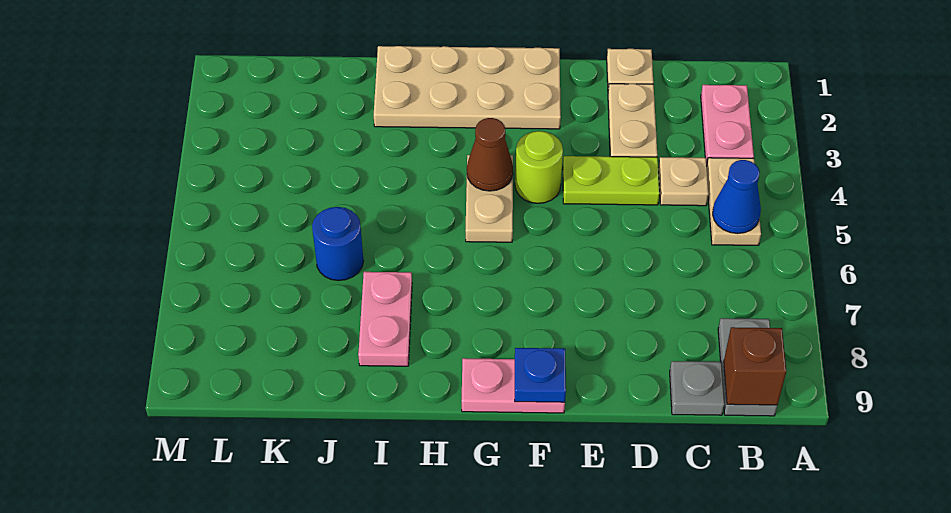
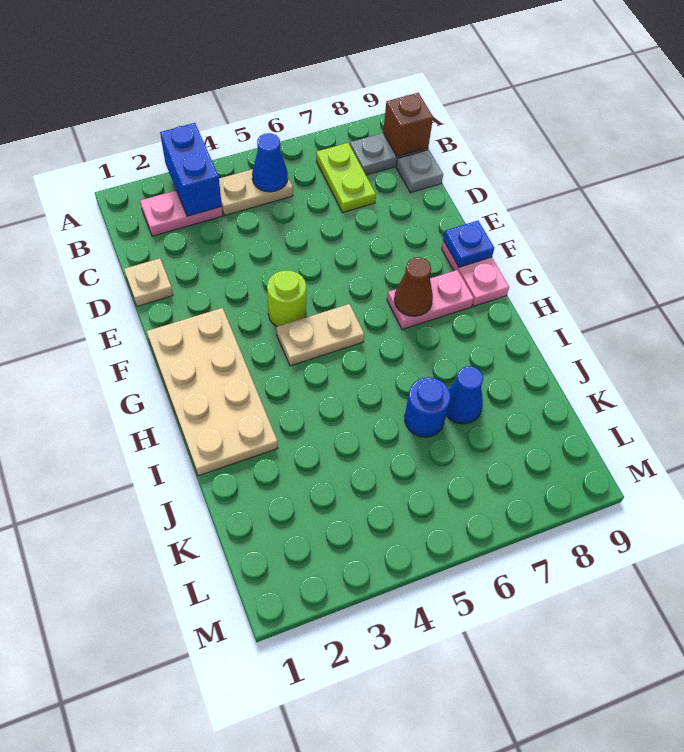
none -> blue brick A3:B3 level 2
tan plate C4 level 1 -> none
tan plate D2:D3 level 1 -> none
lime plate D4:E4 level 1 -> lime plate B7:C7 level 1
brown cone G4 level 2 -> brown cone G7 level 2
pink plate I7:I8 level 1 -> pink plate G7:G8 level 1
none -> blue cone J7 level 1

